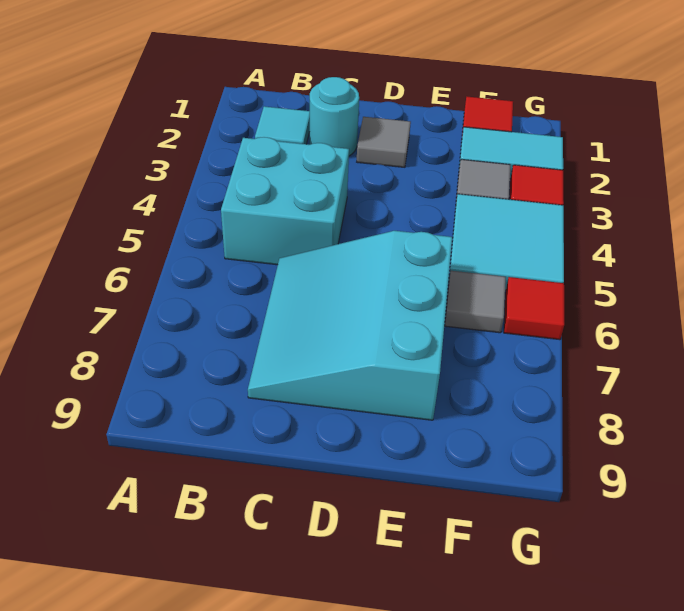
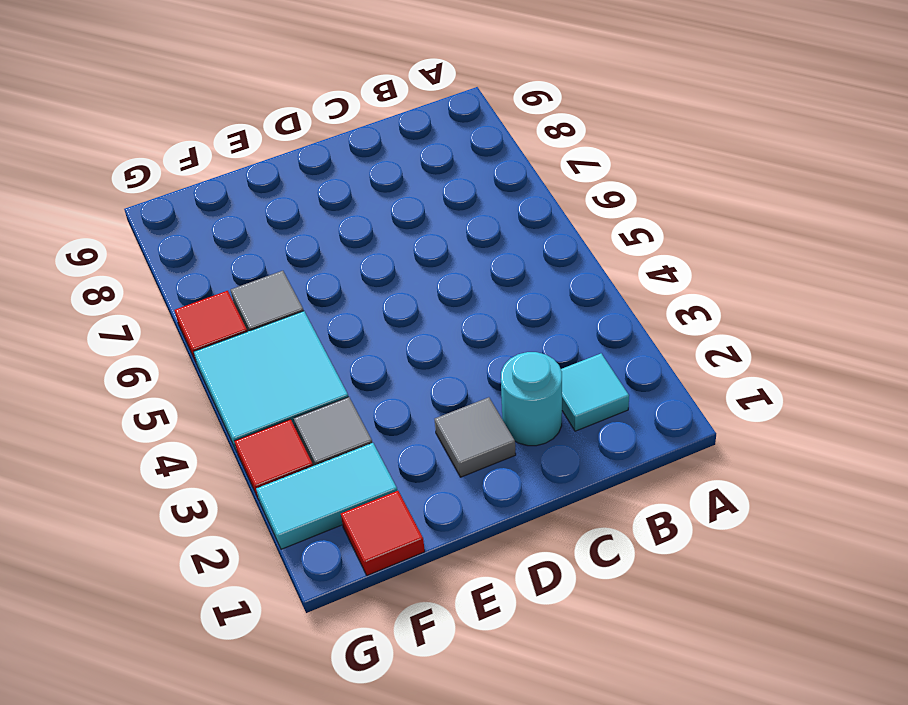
cyan brick B4:C5 level 1 -> none
cyan slope C6:E8 level 1 top E -> none

